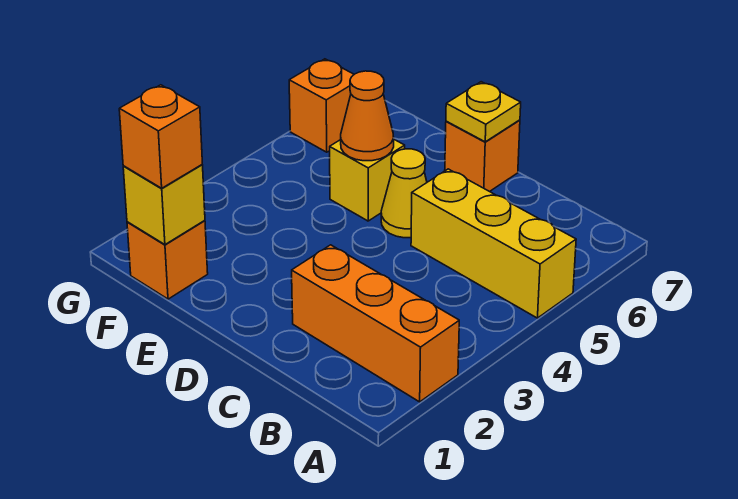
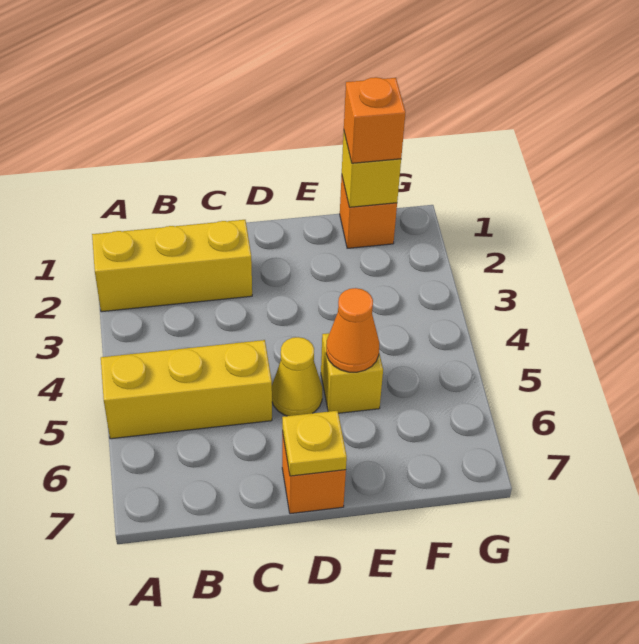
orange brick A2:C2 level 1 -> yellow brick A2:C2 level 1
orange brick G6 level 1 -> none

